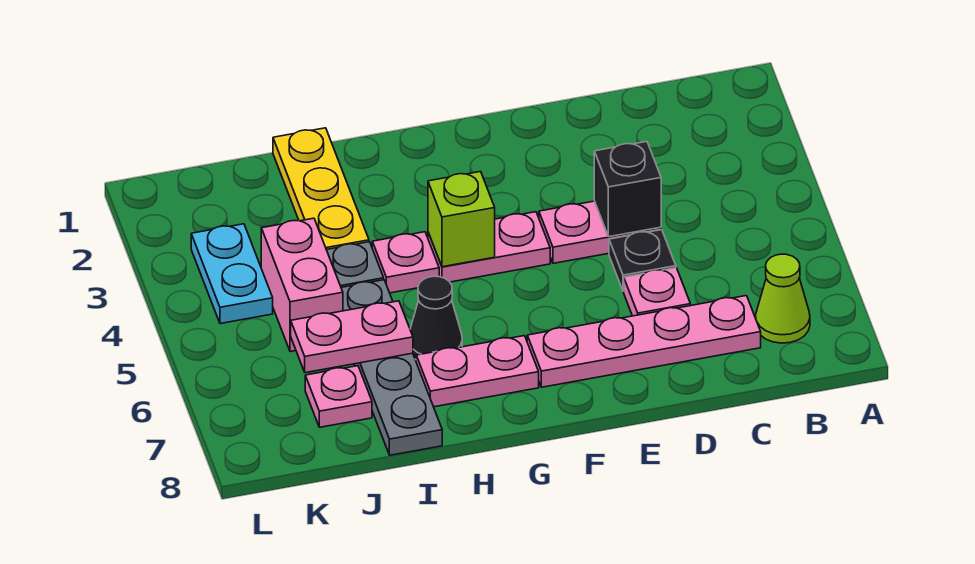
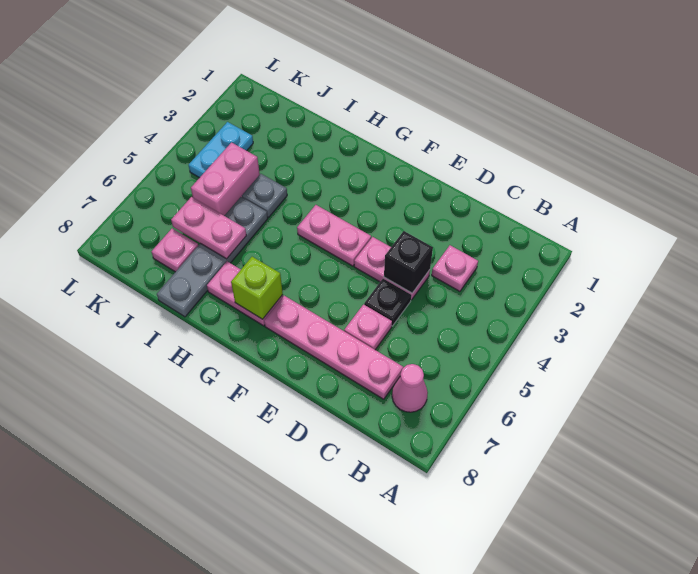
lime cone B7 level 1 -> pink cone B7 level 1
lime brick G4 level 2 -> lime brick G7 level 2
pink plate H4 level 1 -> pink plate C3 level 1
black cone H6 level 1 -> none
yellow plate I1:I3 level 1 -> none

